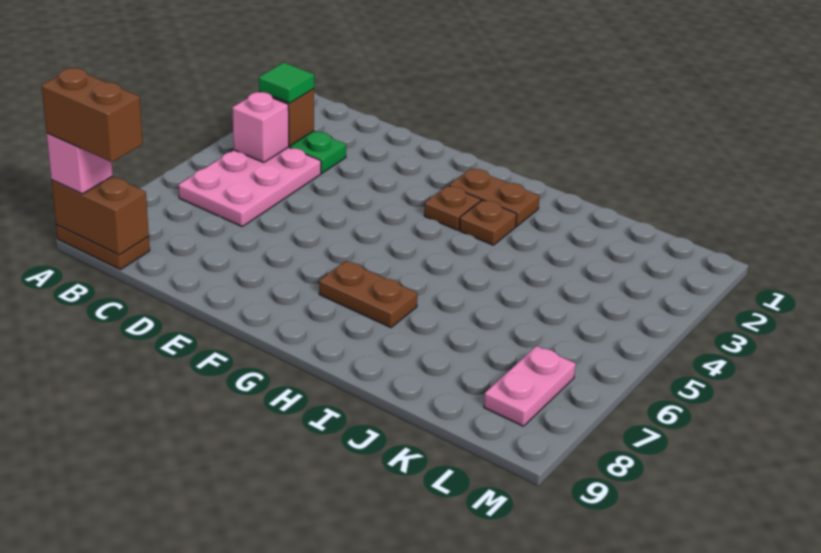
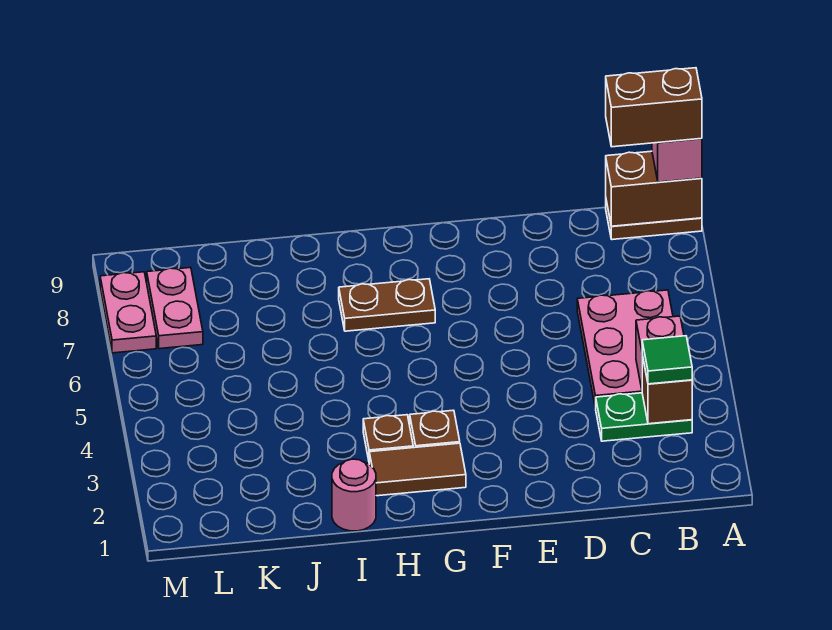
brown plate G2:H2 level 1 -> brown tile G2:H2 level 1
none -> pink round brick I1 level 1
none -> pink plate M7:M8 level 1

